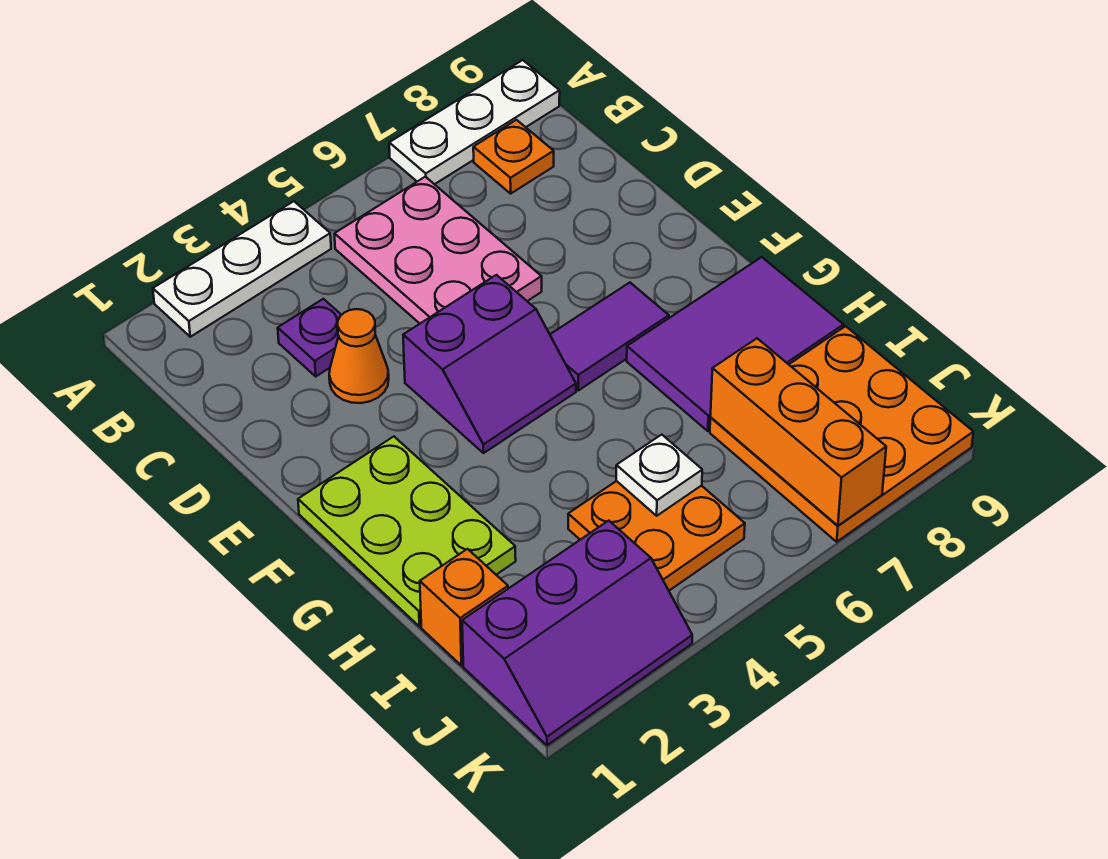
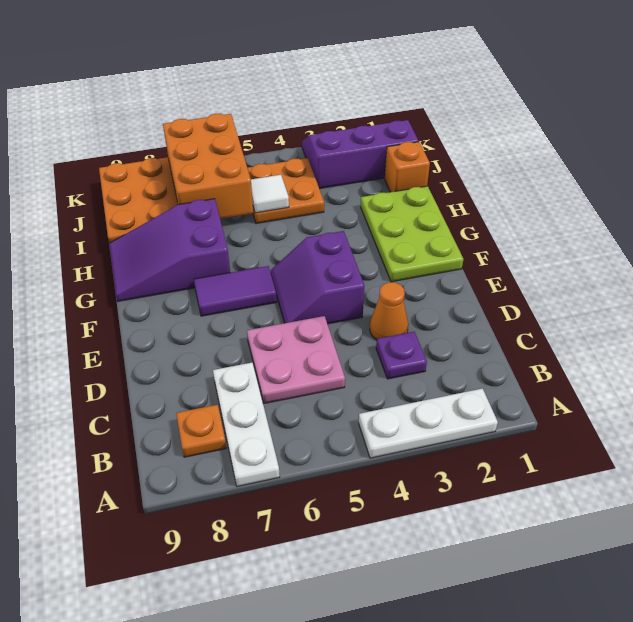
white plate A7:A9 level 1 -> white plate A7:C7 level 1
pink plate B5:D6 level 1 -> pink plate C5:D6 level 1
purple slope E4:F5 level 1 top E -> purple slope E4:F5 level 1 top 4
purple tile G7:H9 level 1 -> purple slope G7:H9 level 1 top 7
white plate I5 level 2 -> white tile I5 level 2
orange brick I7:K7 level 2 -> orange brick I6:K7 level 2

